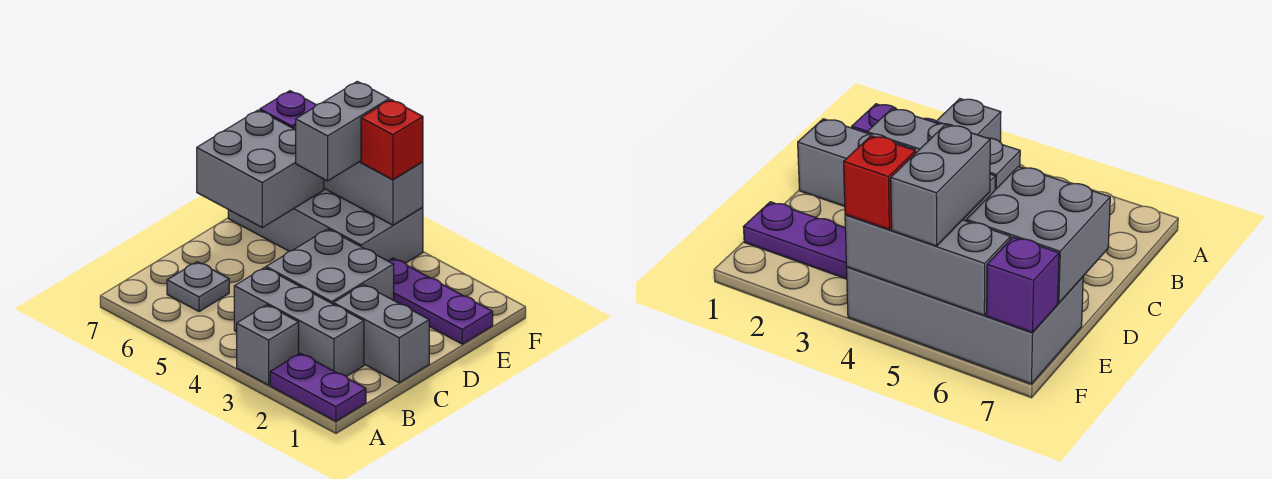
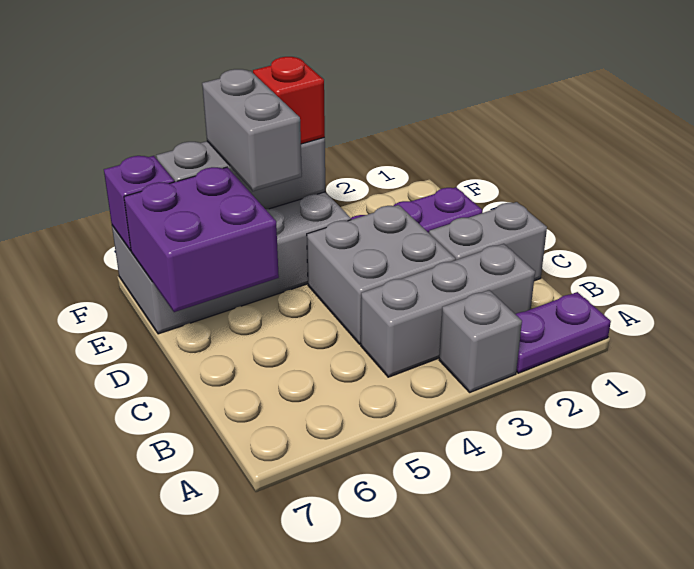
grey plate B6 level 1 -> none
grey brick D6:E7 level 2 -> purple brick D6:E7 level 2

